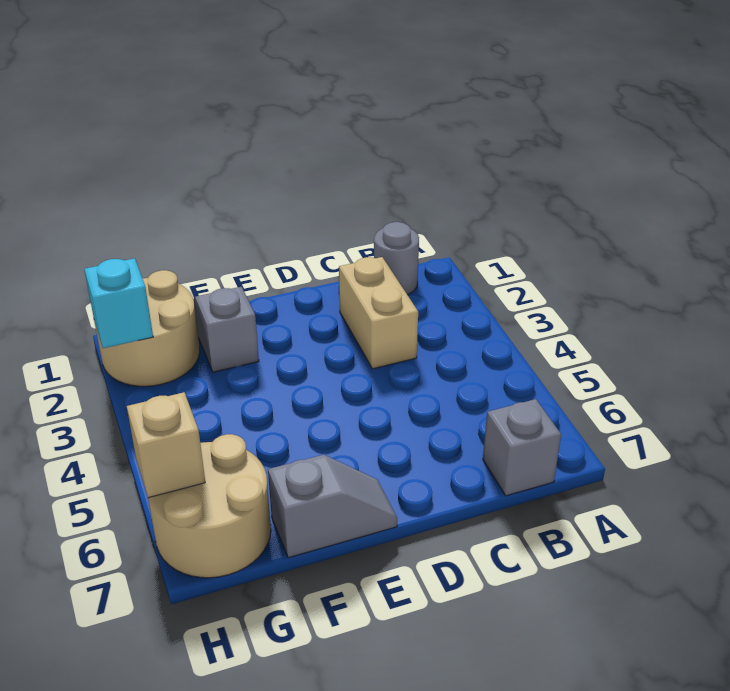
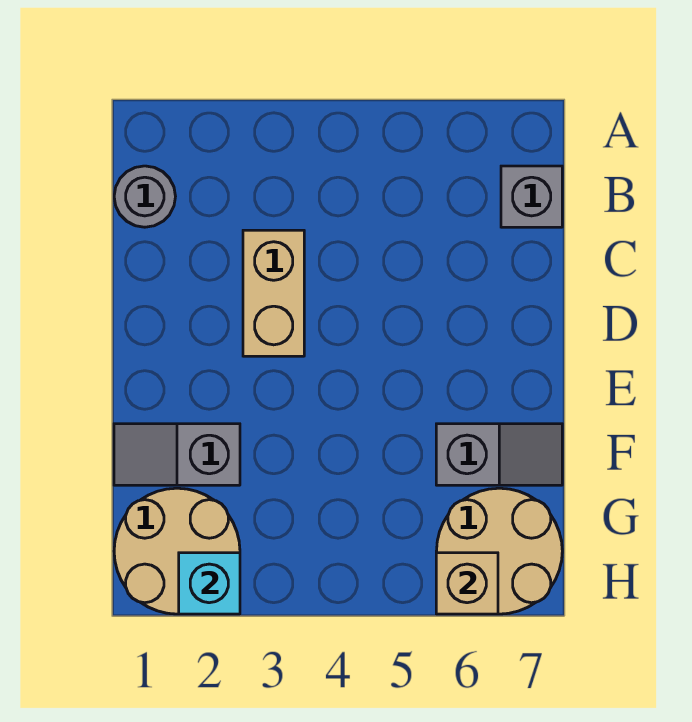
tan brick C2:C3 level 1 -> tan brick C3:D3 level 1
grey slope E7:F7 level 1 top F -> grey slope F6:F7 level 1 top 6

